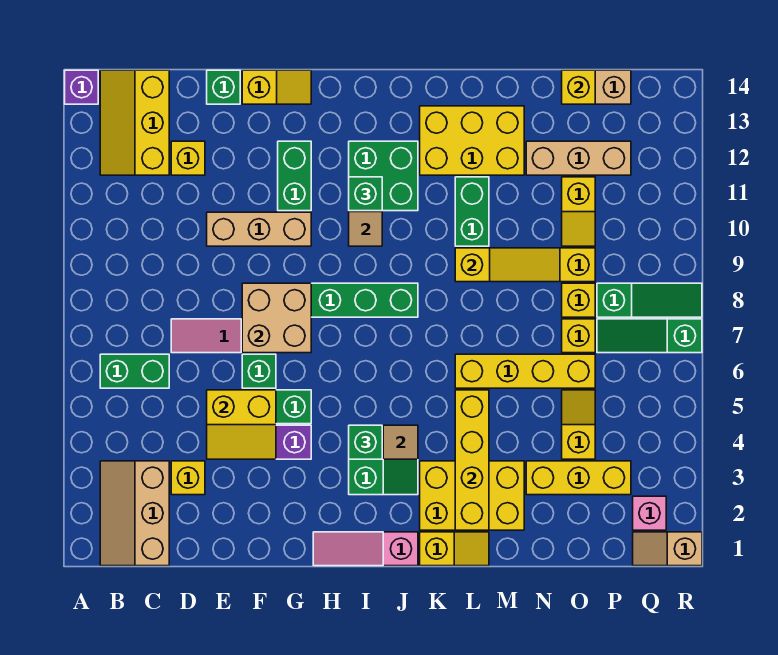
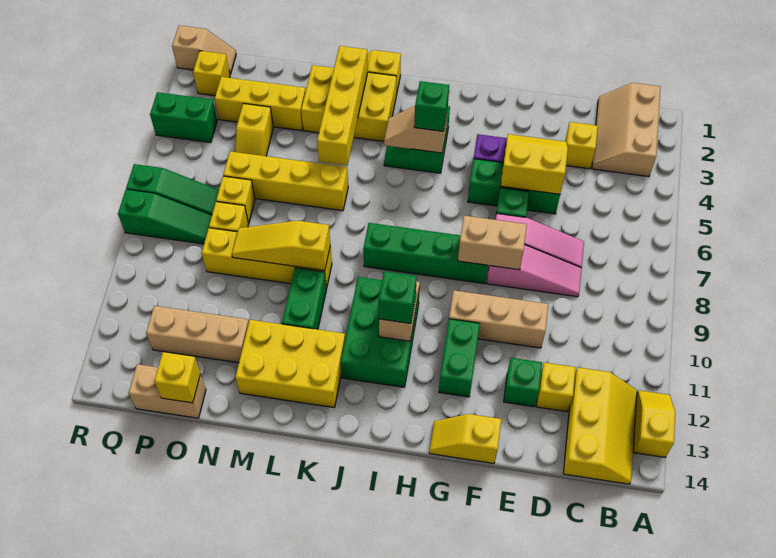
purple brick A14 level 1 -> none
tan slope B1:C3 level 1 top C -> tan slope B1:C3 level 1 top B
green brick B6:C6 level 1 -> green brick Q4:R4 level 1
green brick E14 level 1 -> green brick E12 level 1
tan brick F7:G8 level 2 -> tan brick F8:G8 level 2
pink slope H1:J1 level 1 top J -> pink slope D8:F8 level 1 top F
green brick I11:J12 level 1 -> green brick I10:J12 level 1
yellow slope O10:O11 level 1 top 11 -> yellow slope A12:A13 level 1 top 13
green slope P8:R8 level 1 top P -> green slope P8:R8 level 1 top R
pink brick Q2 level 1 -> yellow brick Q2 level 1

